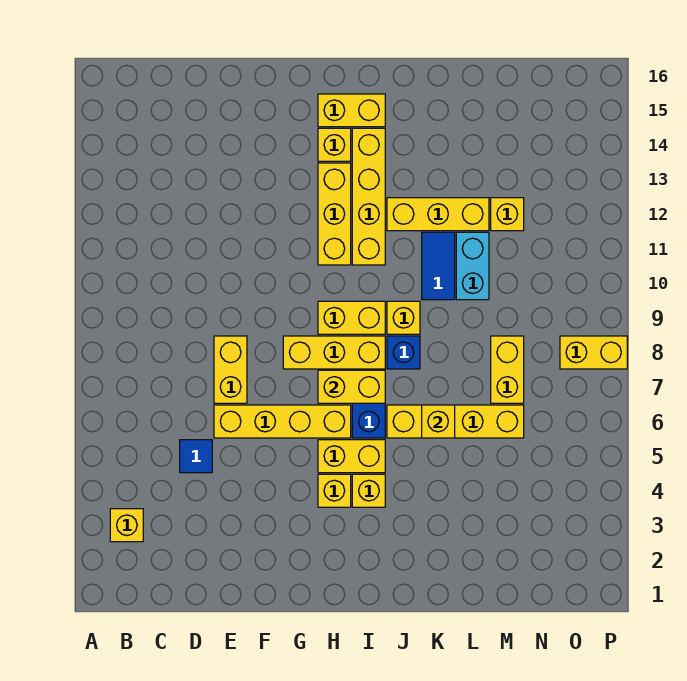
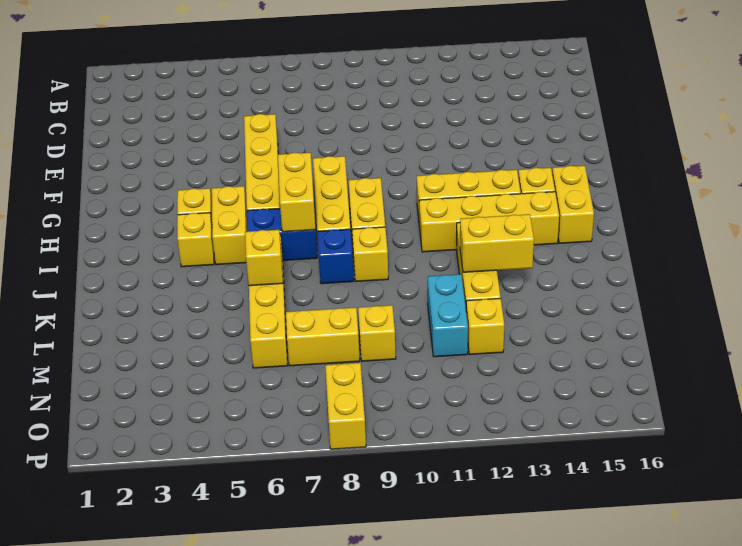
yellow brick B3 level 1 -> yellow brick M9 level 1
blue tile D5 level 1 -> none
yellow brick E7:E8 level 1 -> yellow brick K12:K13 level 2
blue tile K10:K11 level 1 -> none
cyan brick L10:L11 level 1 -> cyan brick L11:M11 level 1

